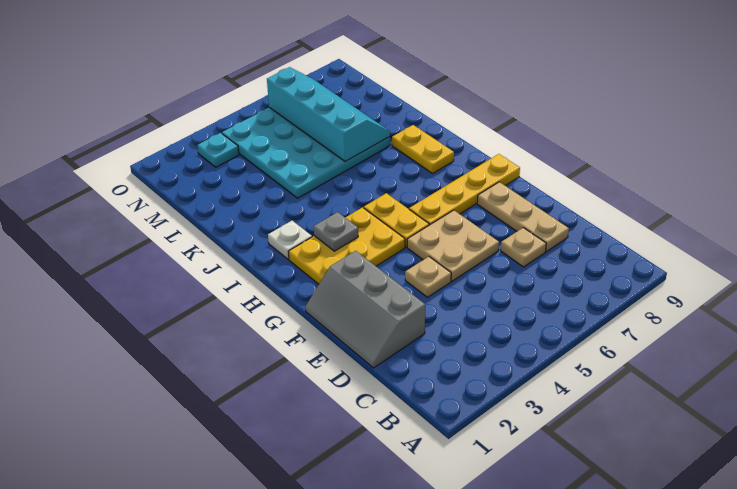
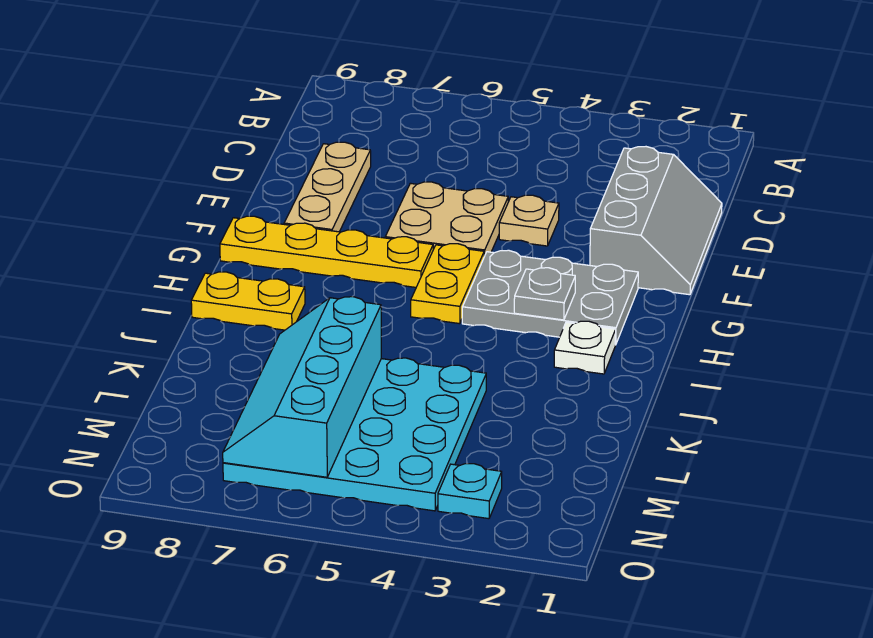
tan plate D7 level 1 -> none
yellow plate G2:H4 level 1 -> grey plate G2:H4 level 1
yellow plate I8:J8 level 1 -> yellow plate I8:I9 level 1

